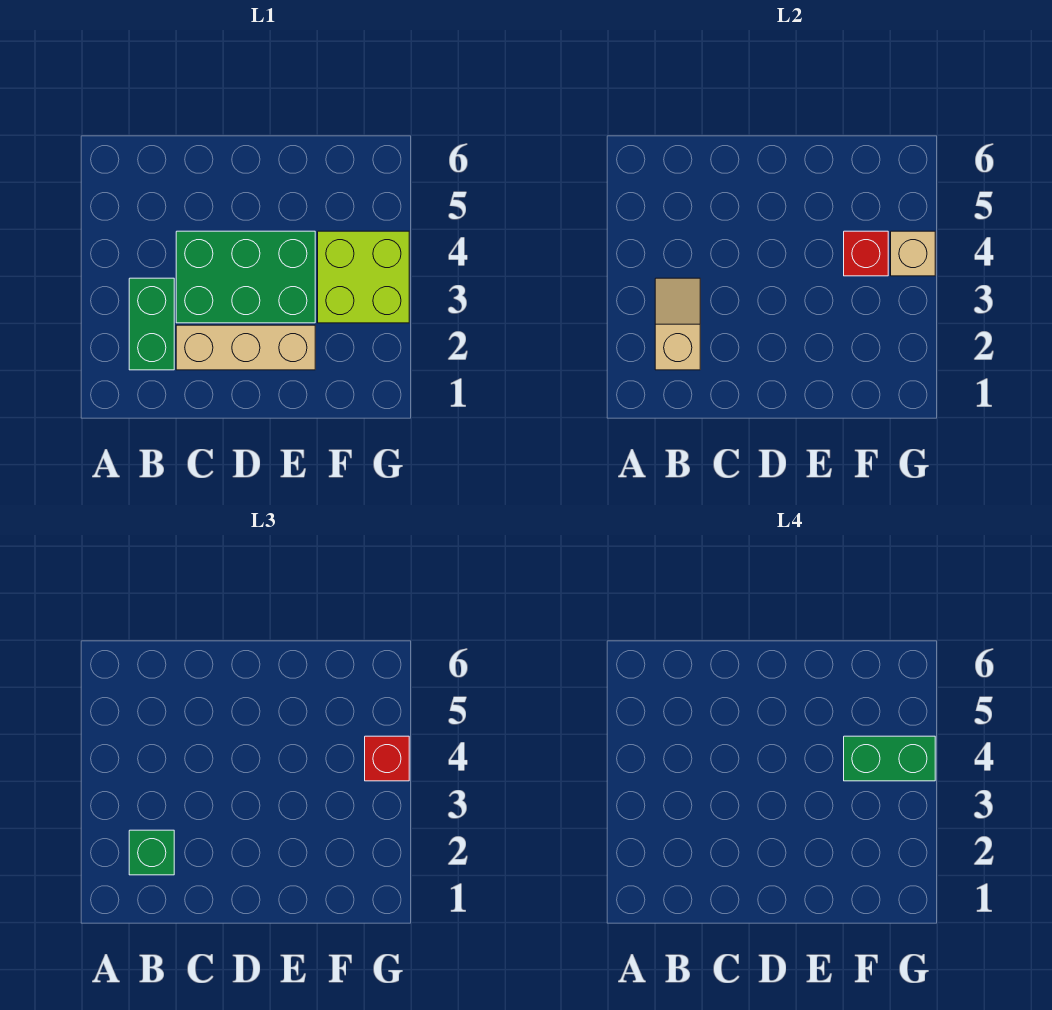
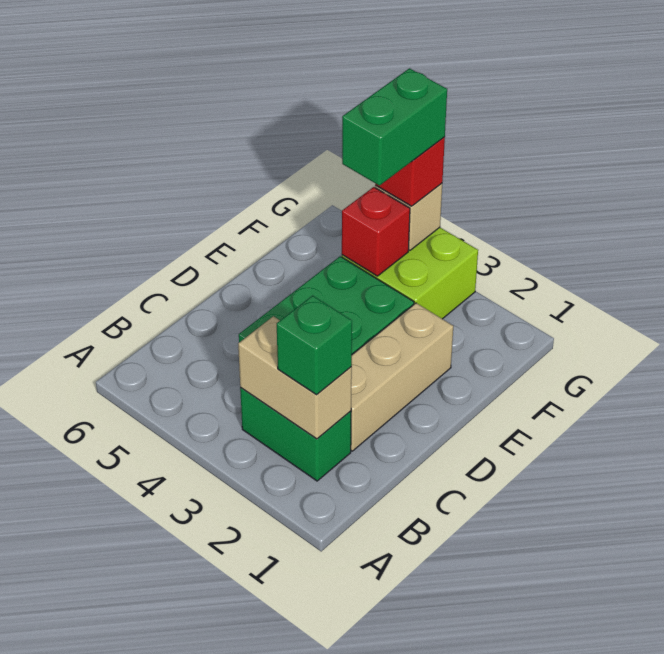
tan slope B2:B3 level 2 top 2 -> tan brick B2:B3 level 2

